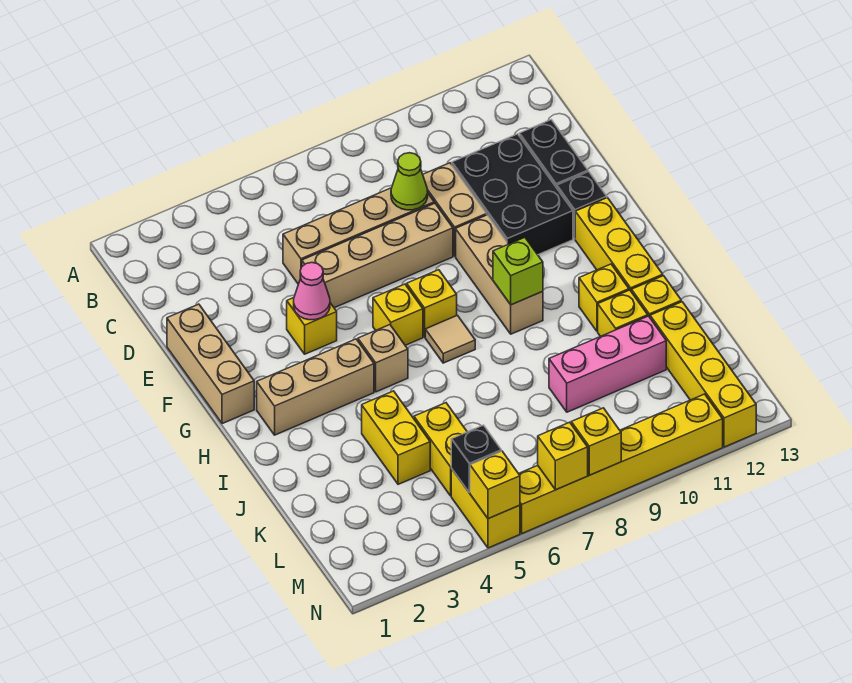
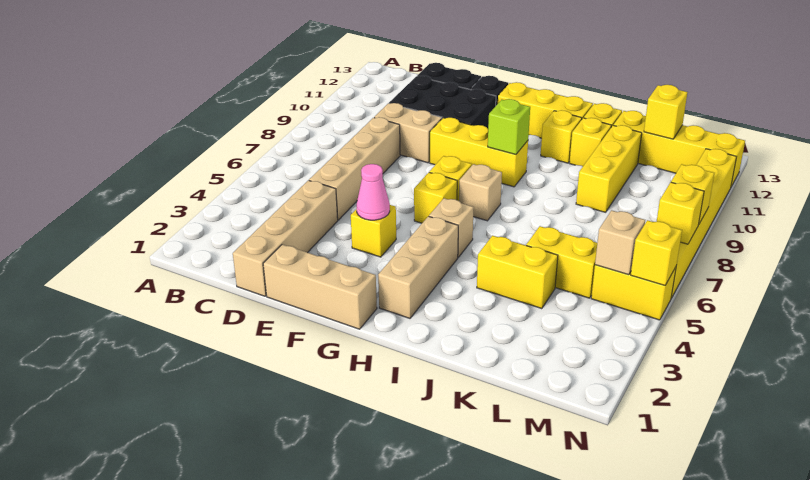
lime cone D8 level 2 -> none
tan brick E5:E8 level 1 -> tan brick D1:D4 level 1
tan brick F9:H9 level 1 -> yellow brick F9:H9 level 1
tan tile H7 level 1 -> tan brick H7 level 1
pink brick K9:K11 level 1 -> yellow brick K9:K11 level 1
none -> yellow brick L12 level 2
black brick M5 level 2 -> tan brick M5 level 2

